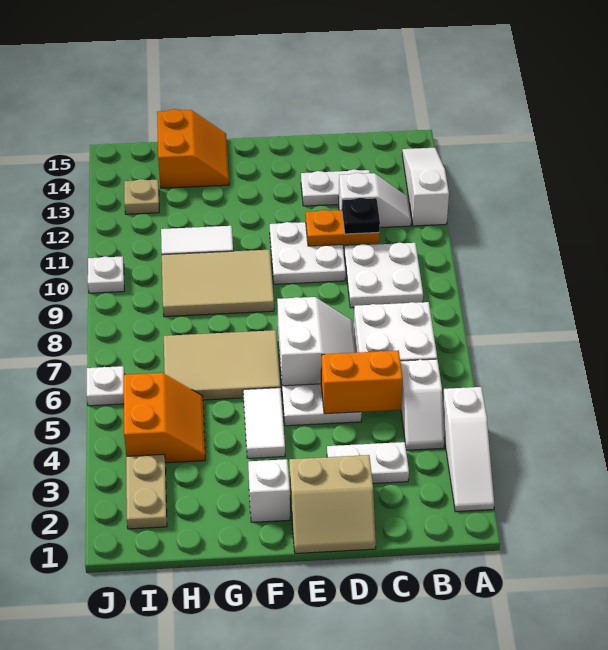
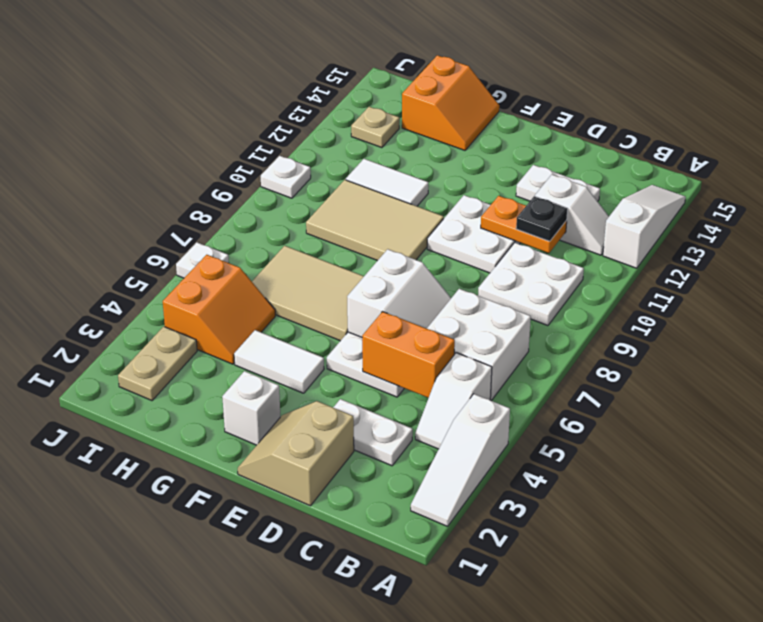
tan slope D1:E2 level 1 top 2 -> tan slope D1:E2 level 1 top D
white tile F4:F5 level 1 -> white tile F4:G4 level 1

